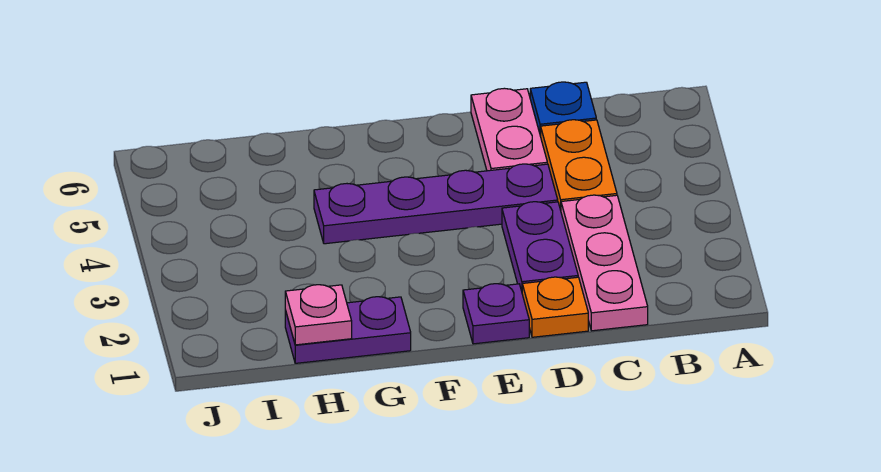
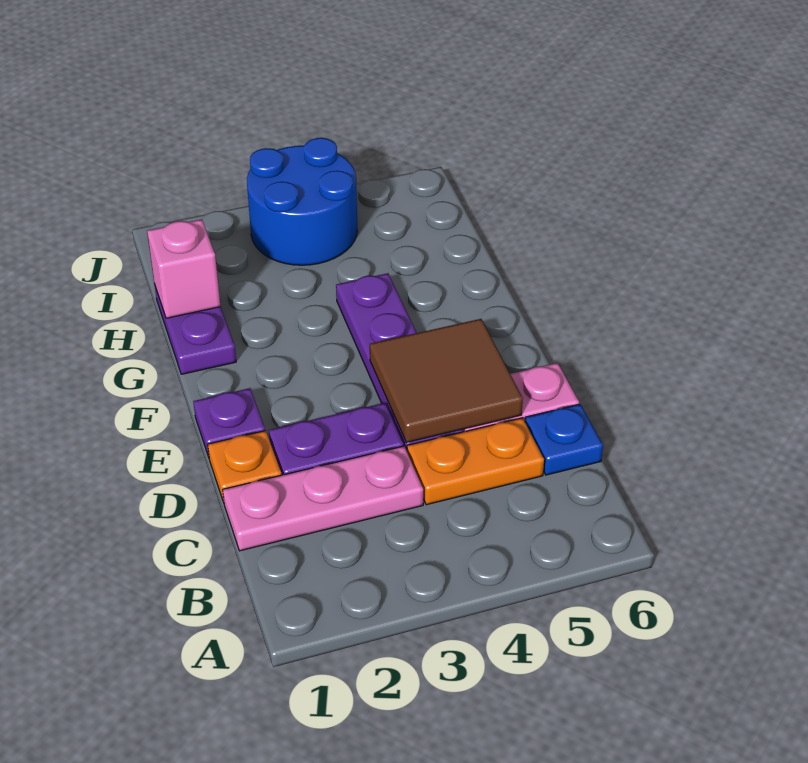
none -> brown tile D4:E5 level 2
pink plate H1 level 2 -> pink brick H1 level 2
none -> blue round brick I3:J4 level 1

